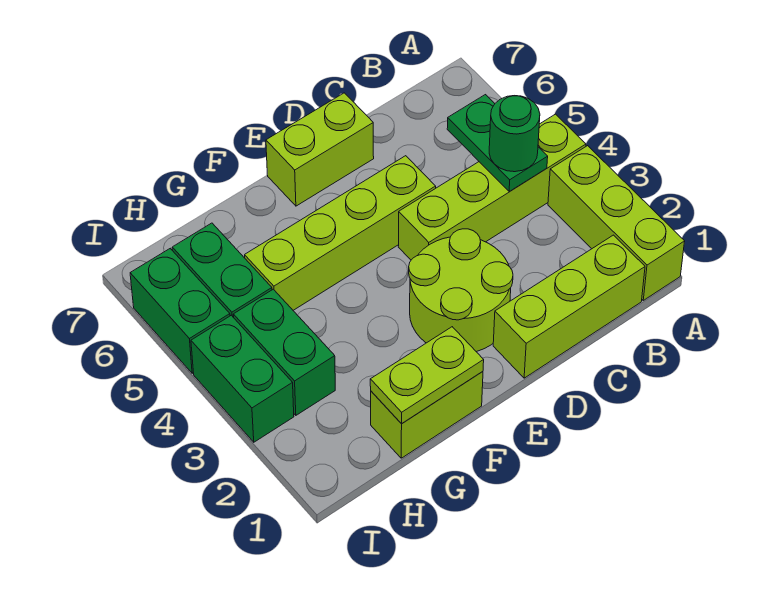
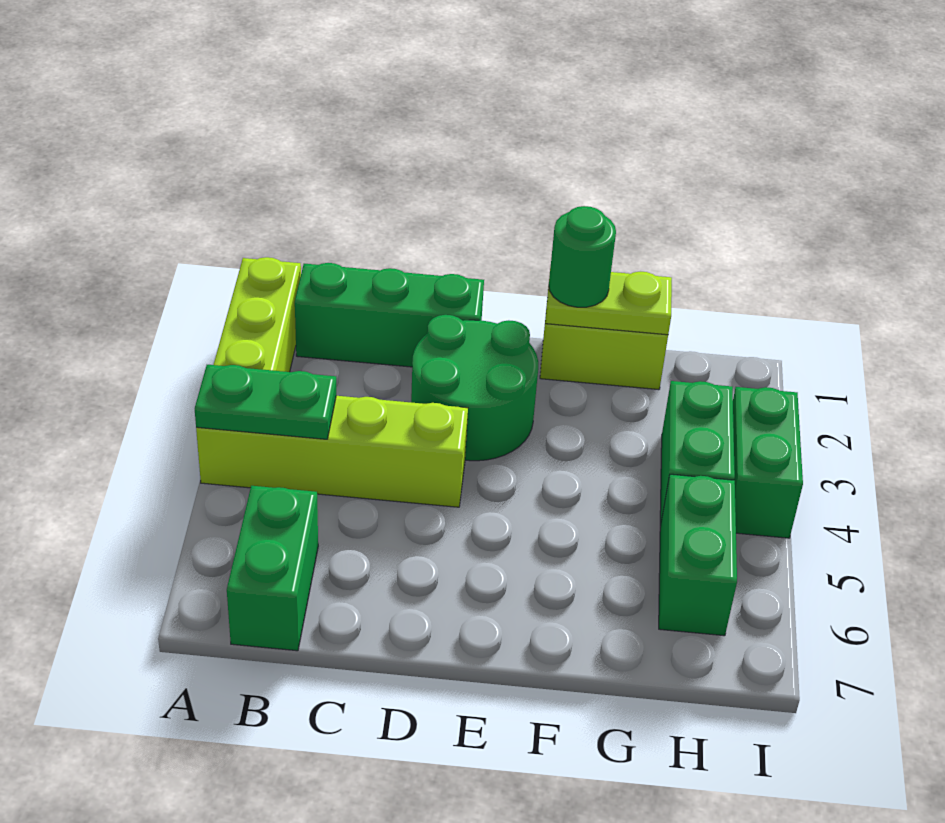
lime brick B1:D1 level 1 -> green brick B1:D1 level 1
green plate B4:B5 level 2 -> green plate A4:B4 level 2
green round brick B4 level 3 -> green round brick F1 level 3
lime round brick D2:E3 level 1 -> green round brick D2:E3 level 1
lime brick D5:G5 level 1 -> none
lime brick D7:E7 level 1 -> none
green brick I5:I6 level 1 -> green brick B6:B7 level 1

